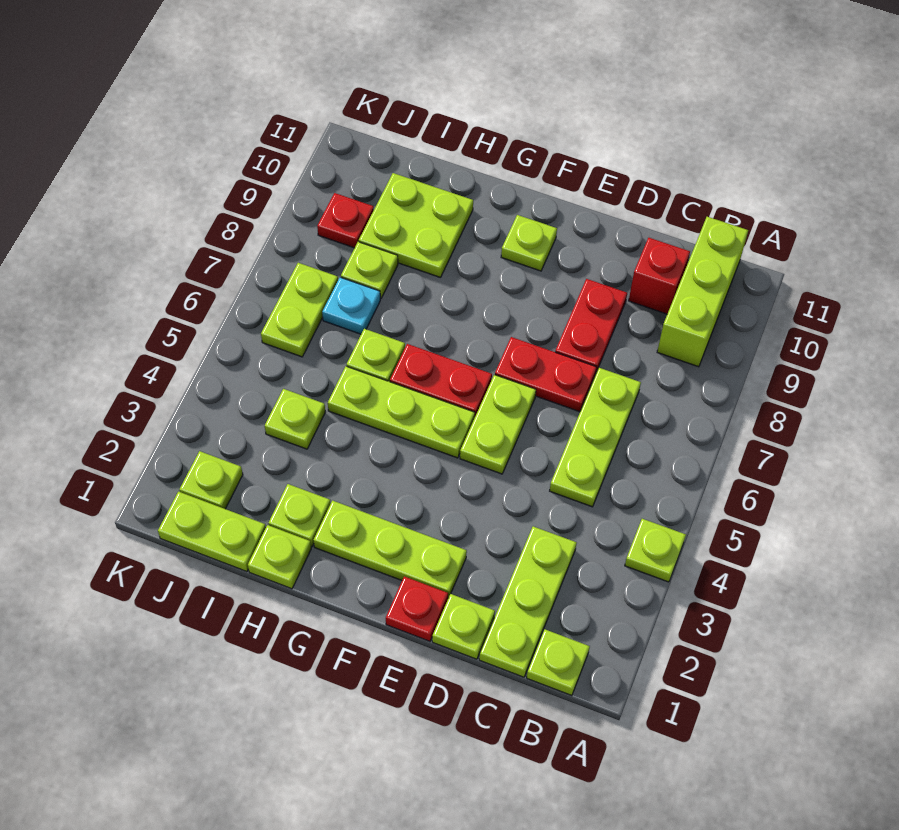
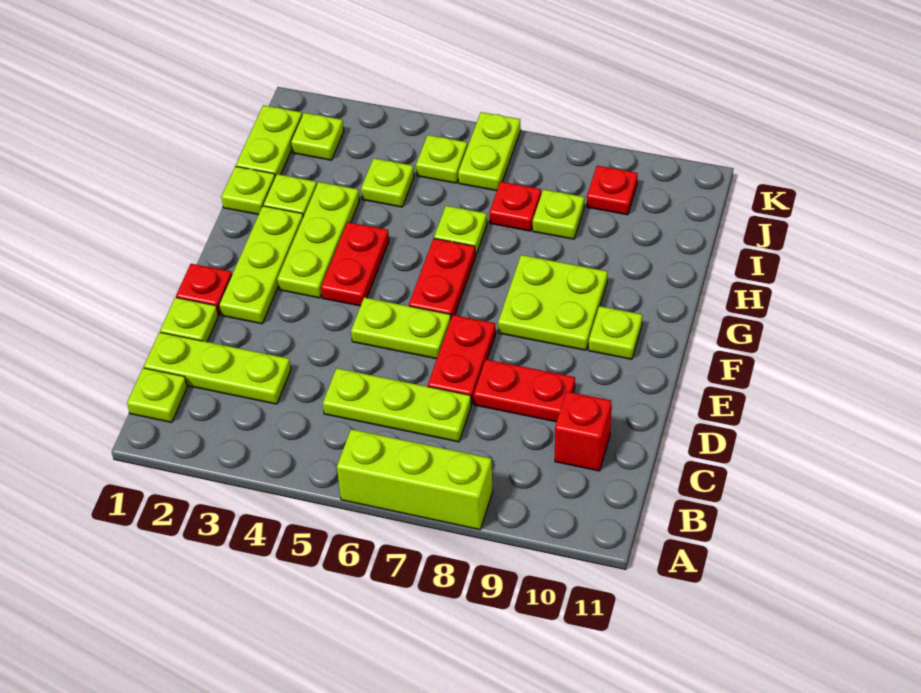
lime plate A4 level 1 -> lime plate J5 level 1
lime brick B9:B11 level 1 -> lime brick A6:A8 level 1
none -> red plate F4:G4 level 1
lime plate F5:H5 level 1 -> lime plate F3:H3 level 1
lime plate H9:I10 level 1 -> lime plate F8:G9 level 1
cyan plate I7 level 1 -> red plate I7 level 1
lime plate J6:J7 level 1 -> lime plate J6:K6 level 1

